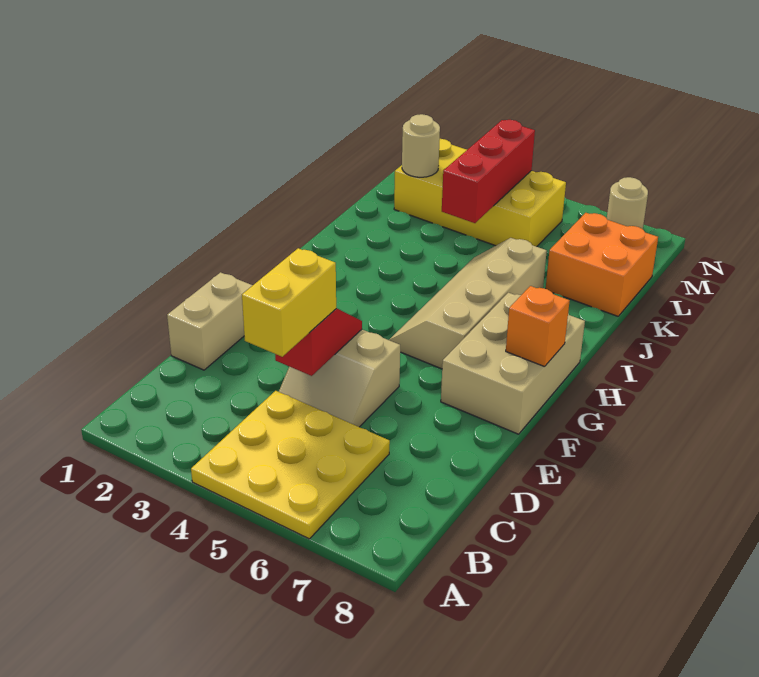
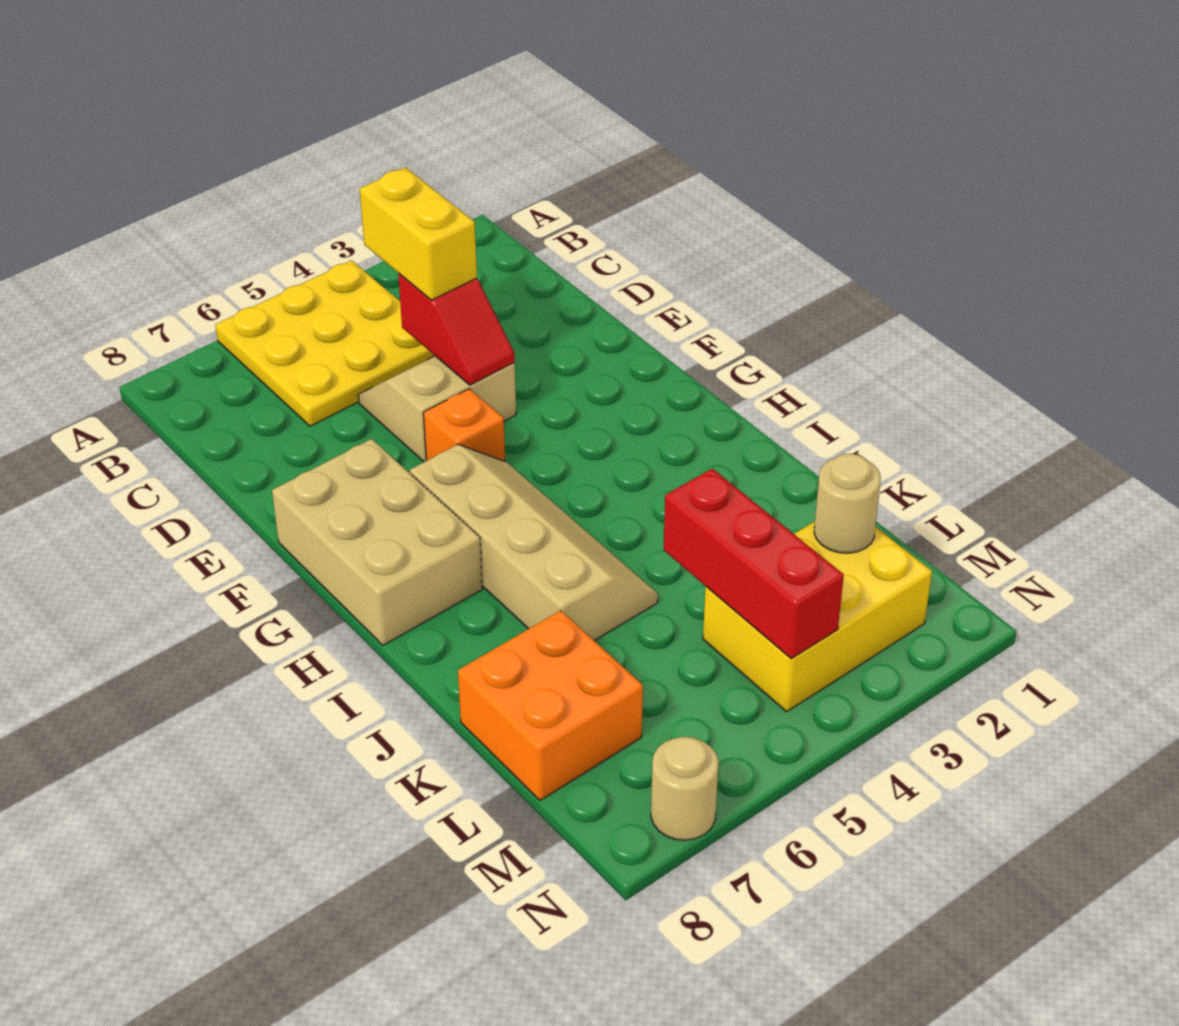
tan brick D1:E1 level 1 -> none
orange brick G8 level 2 -> orange brick F5 level 1
yellow brick L2:M5 level 1 -> yellow brick L2:M4 level 1

